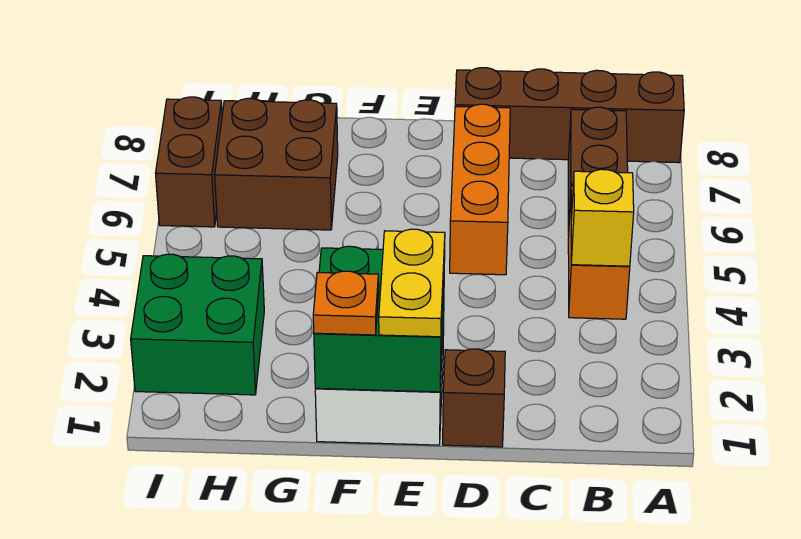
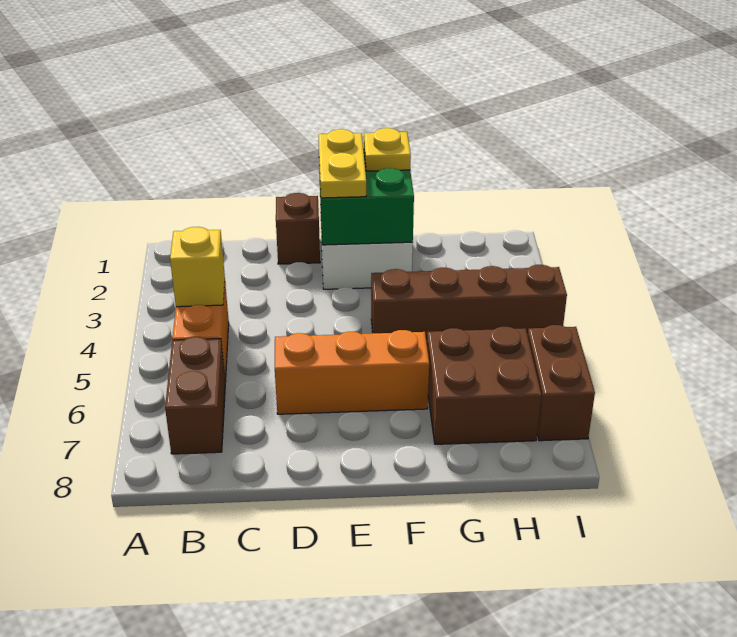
brown brick A8:D8 level 1 -> brown brick F4:I4 level 1
orange brick D5:D7 level 1 -> orange brick D6:F6 level 1
orange plate F1 level 3 -> yellow plate F1 level 3
green brick H2:I3 level 1 -> none

